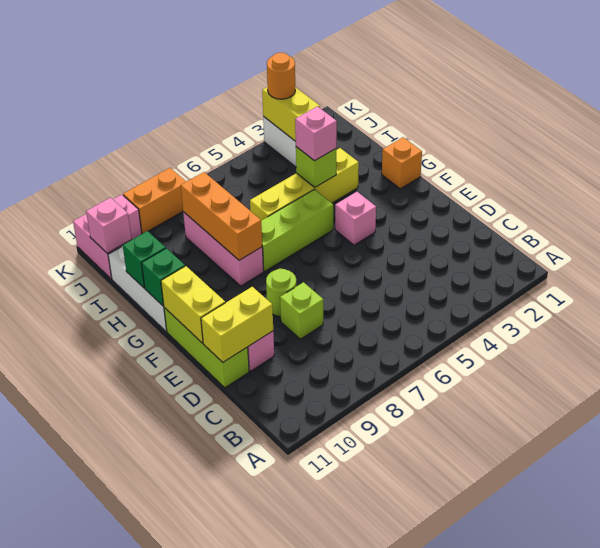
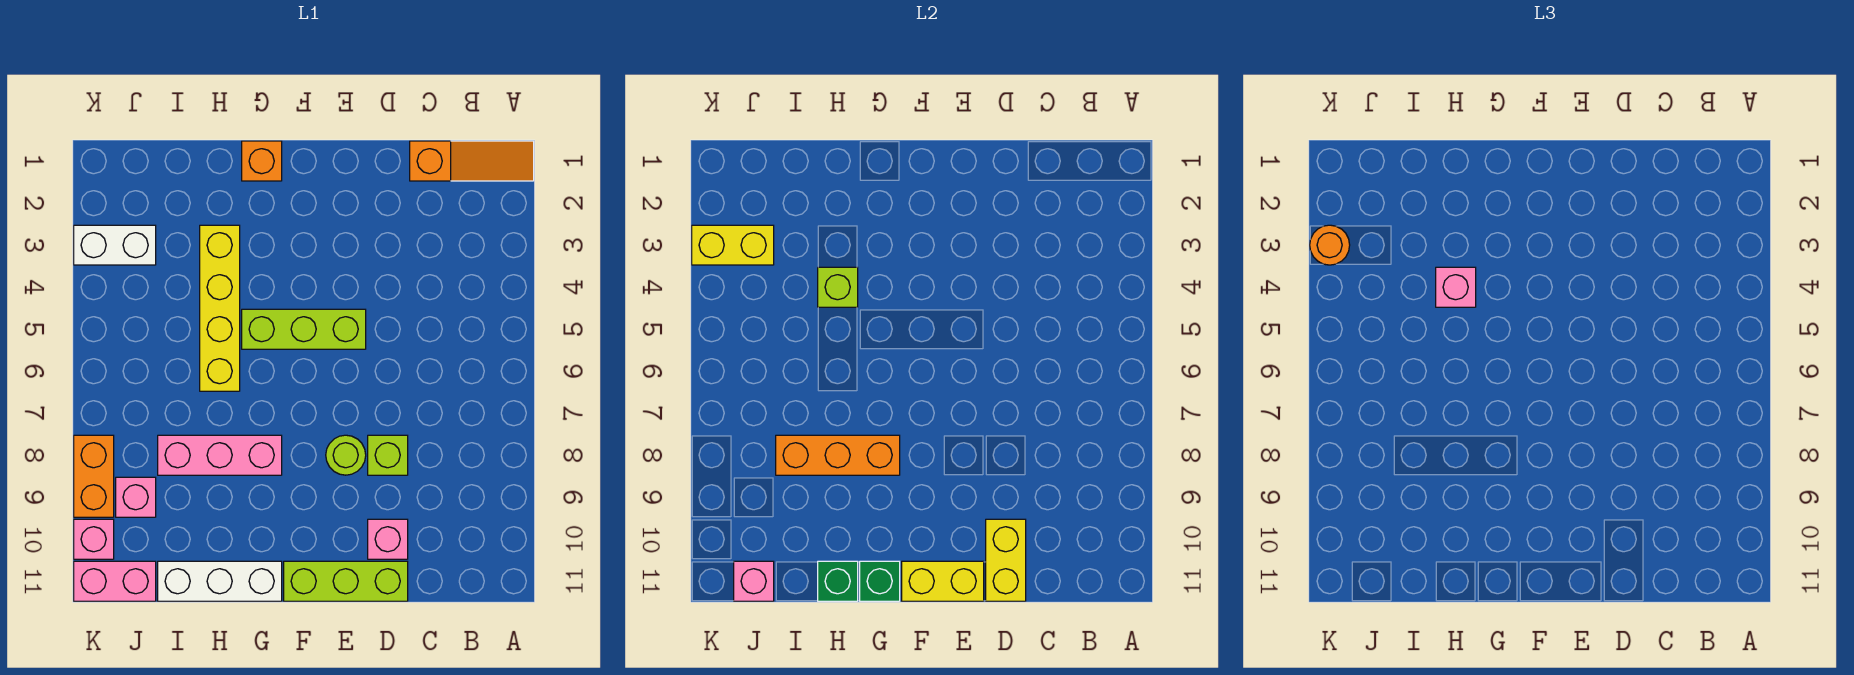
none -> orange slope A1:C1 level 1 top C
pink brick F4 level 1 -> pink brick J9 level 1
lime brick G5:G7 level 1 -> lime brick E5:G5 level 1

